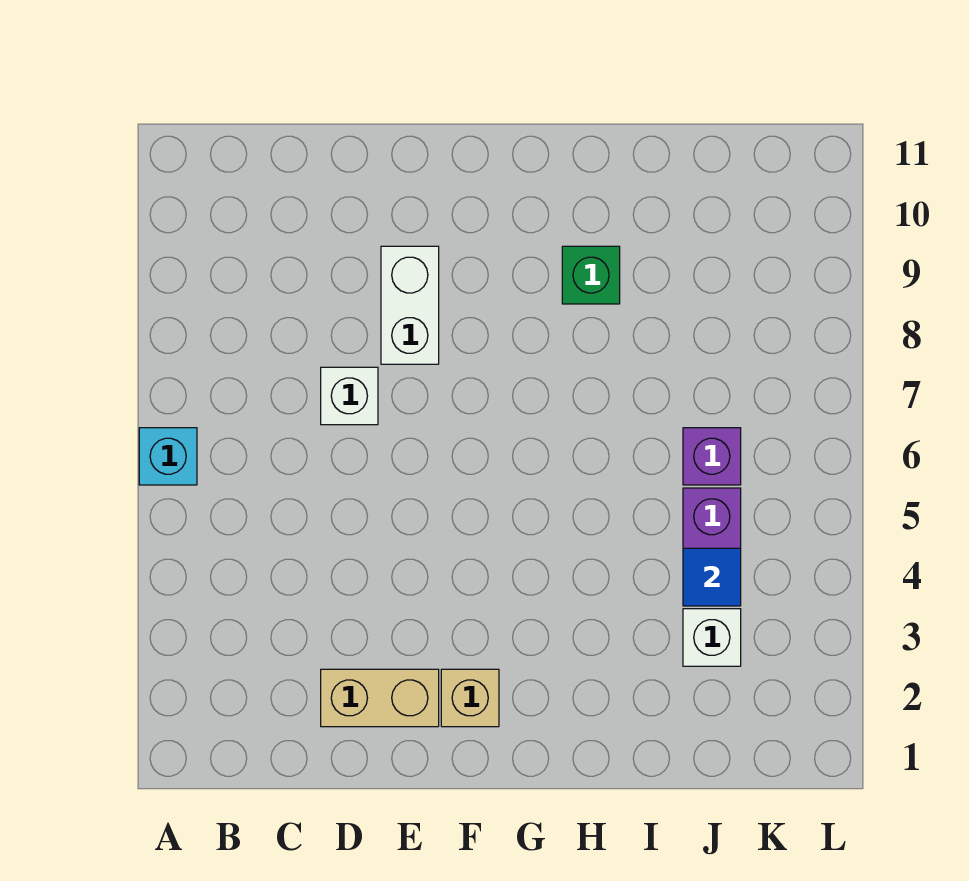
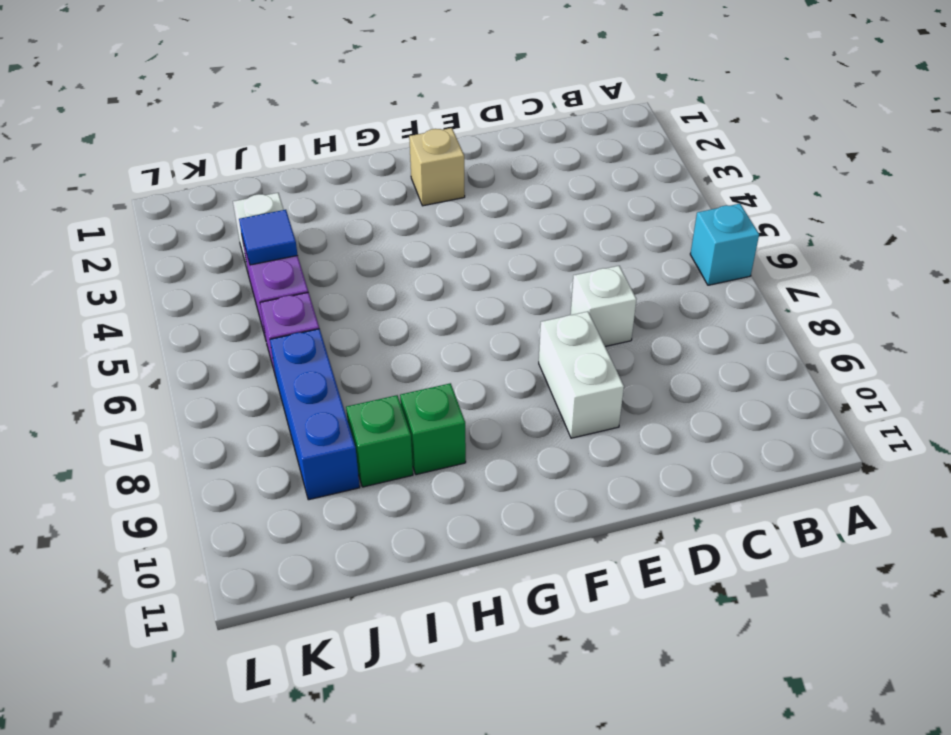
tan brick D2:E2 level 1 -> none
none -> green brick I9 level 1
none -> blue brick J7:J9 level 1

